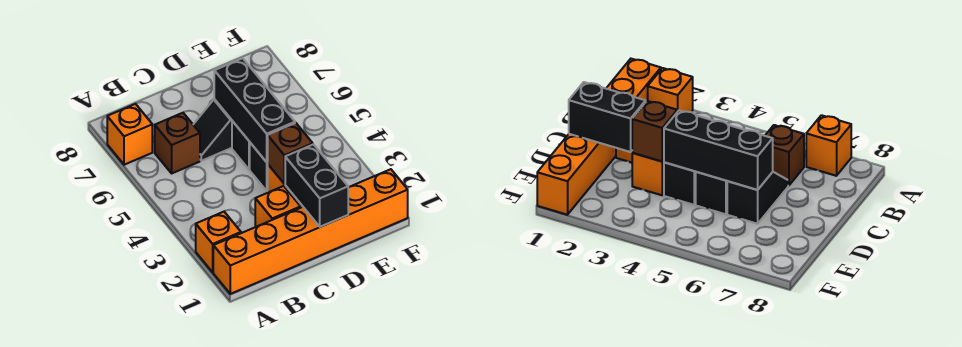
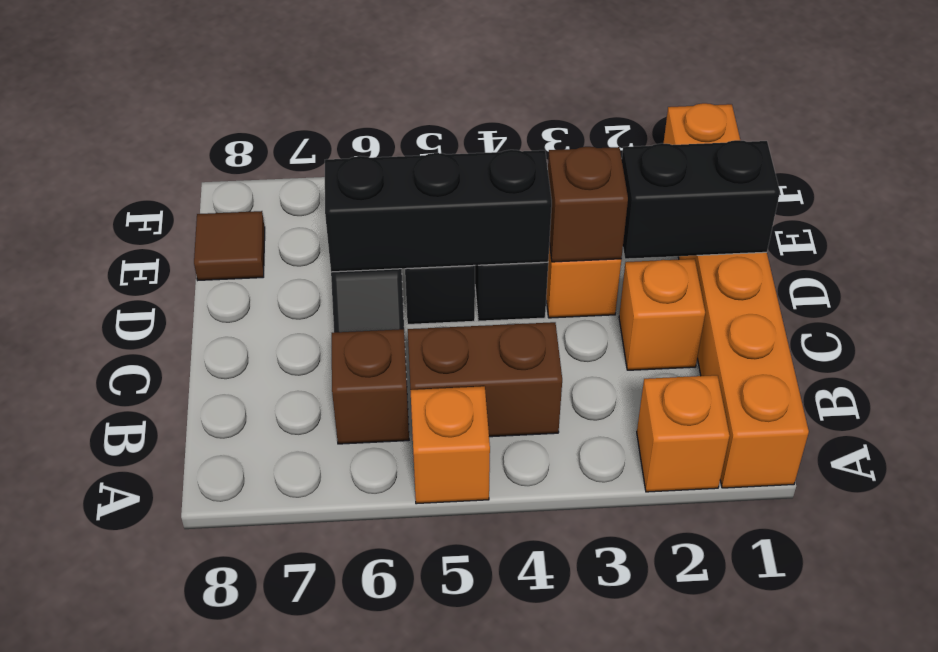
orange brick A7 level 1 -> orange brick A5 level 1
none -> brown brick B4:B5 level 1
none -> brown tile E8 level 1

